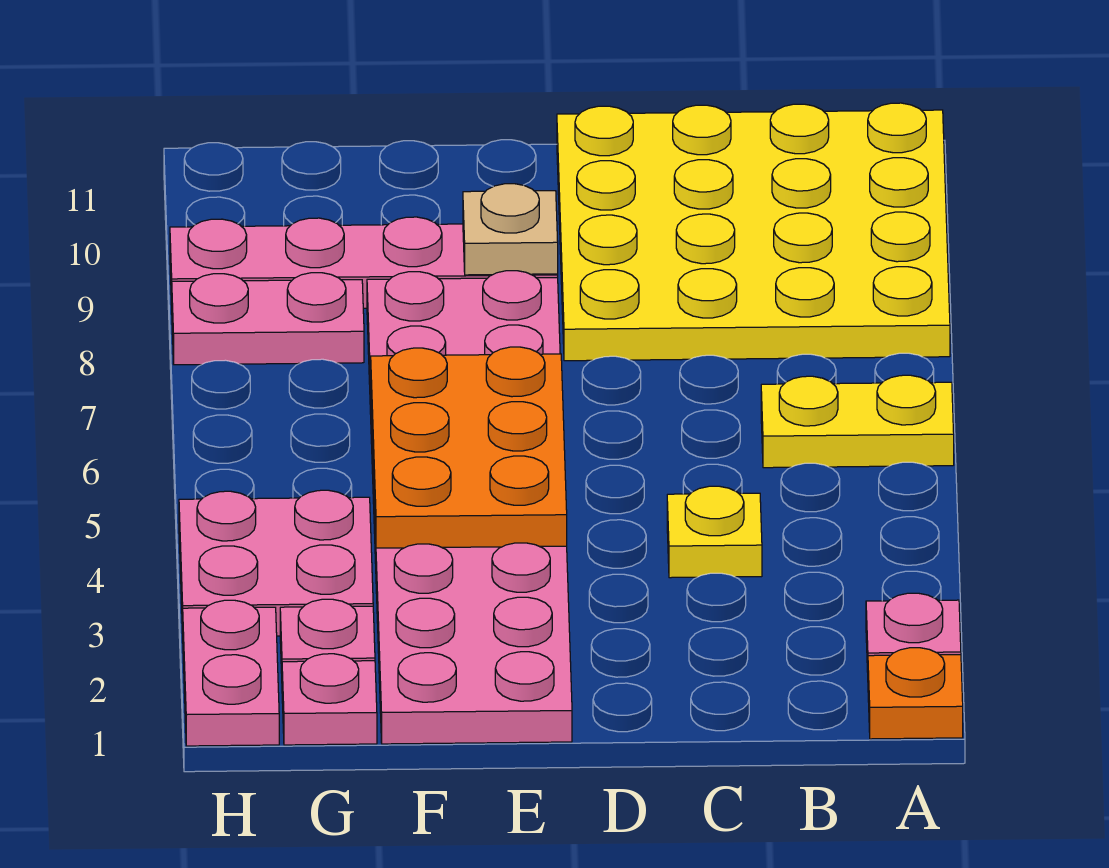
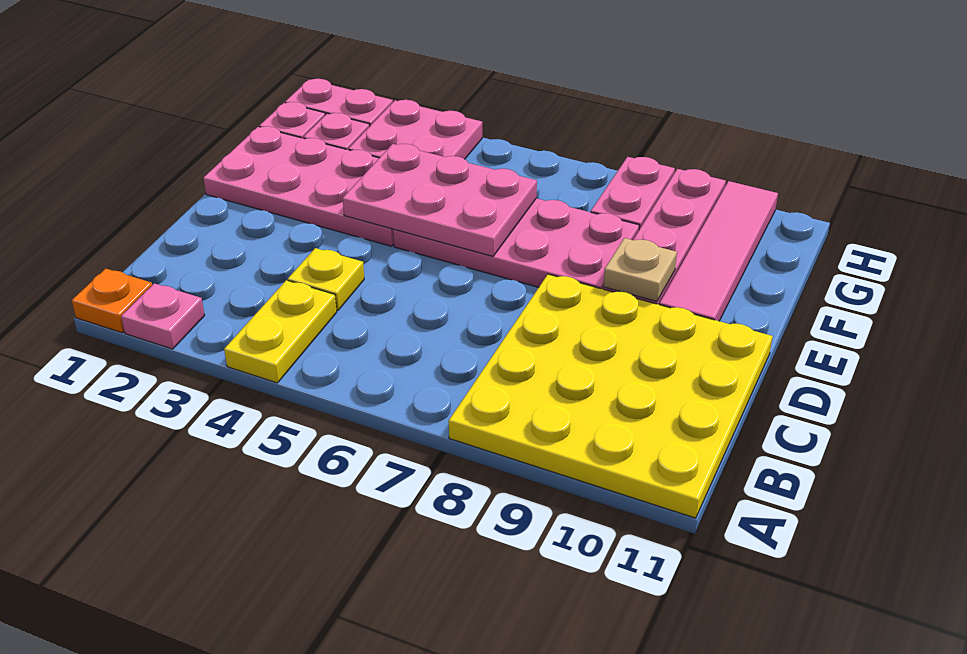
yellow plate A6:B6 level 1 -> yellow plate A4:B4 level 1
orange plate E4:F6 level 2 -> pink plate E4:F6 level 2
none -> pink tile E10:H10 level 1

